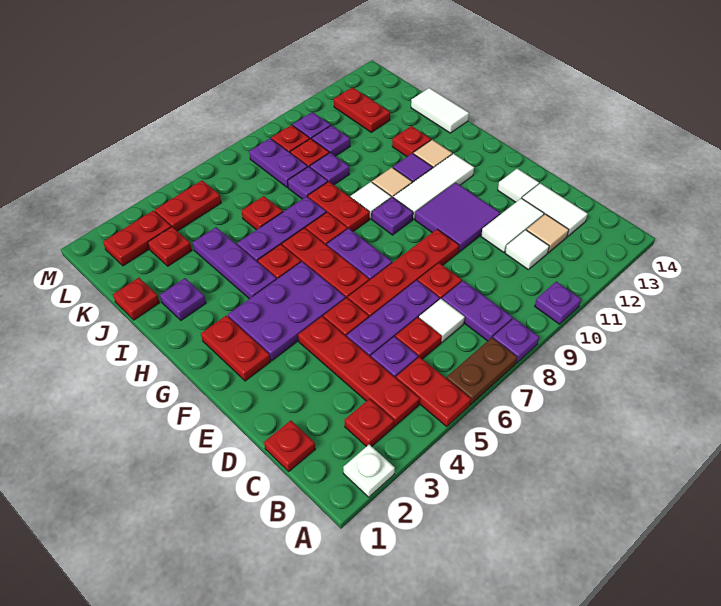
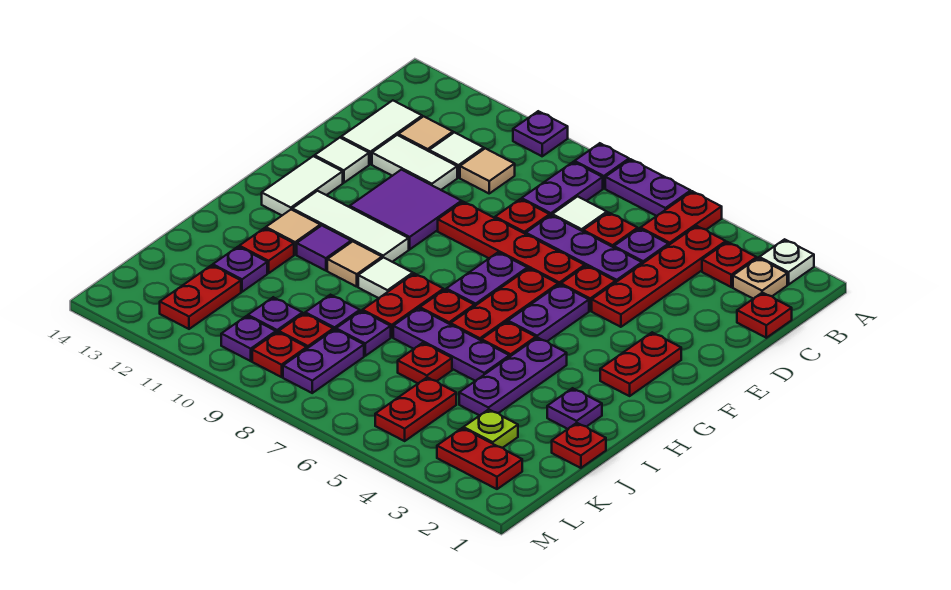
brown plate A6:A7 level 1 -> purple plate A6:A7 level 1
none -> tan plate B2 level 1
none -> tan tile C10 level 1
purple plate F3:G5 level 1 -> purple plate F5:G5 level 1
purple plate G9 level 1 -> purple plate J12 level 1
white tile I14:J14 level 1 -> white tile F13:G13 level 1
red plate K3 level 1 -> lime plate K3 level 1
red plate L4:L5 level 1 -> red plate K5:L5 level 1

